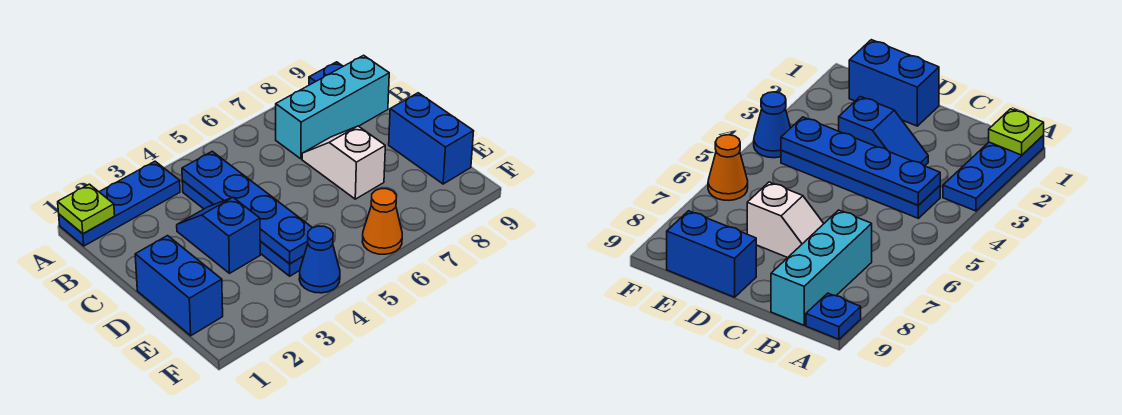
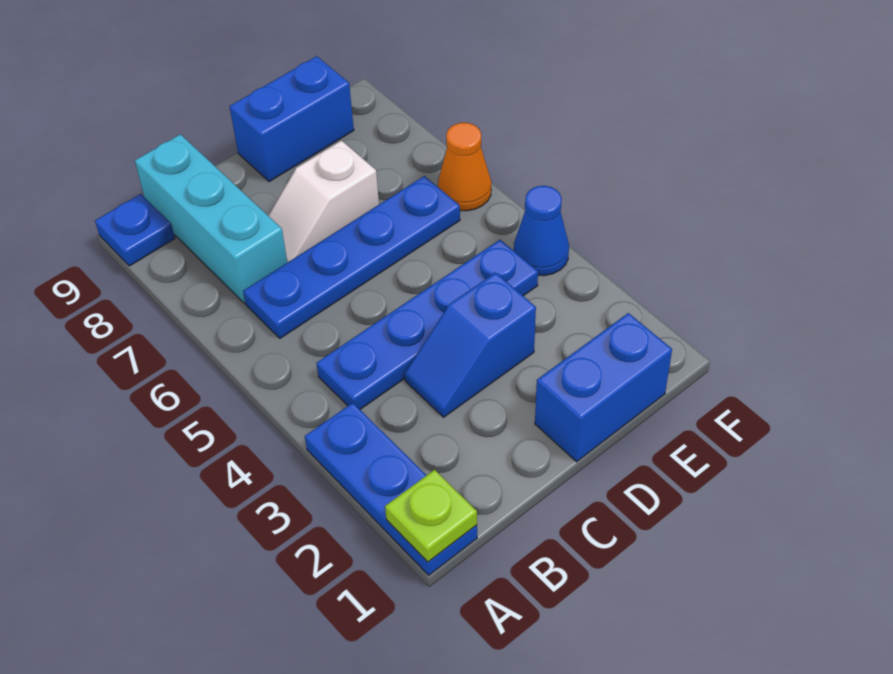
blue plate B4:E4 level 2 -> blue plate B6:E6 level 1

